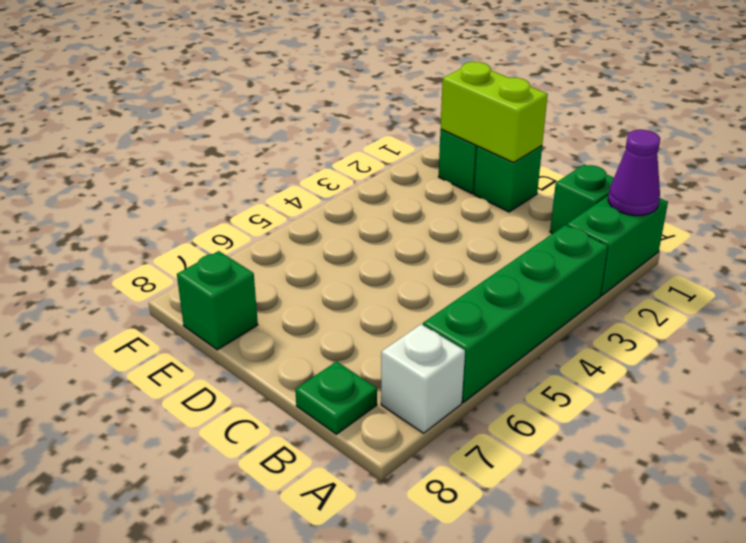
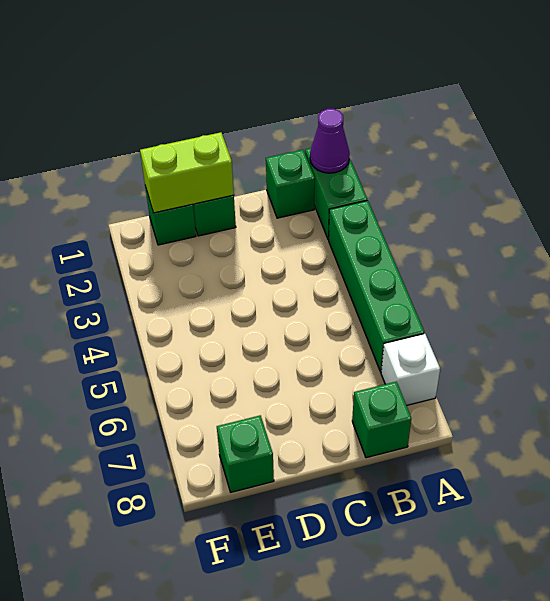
green plate B8 level 1 -> green brick B8 level 1

